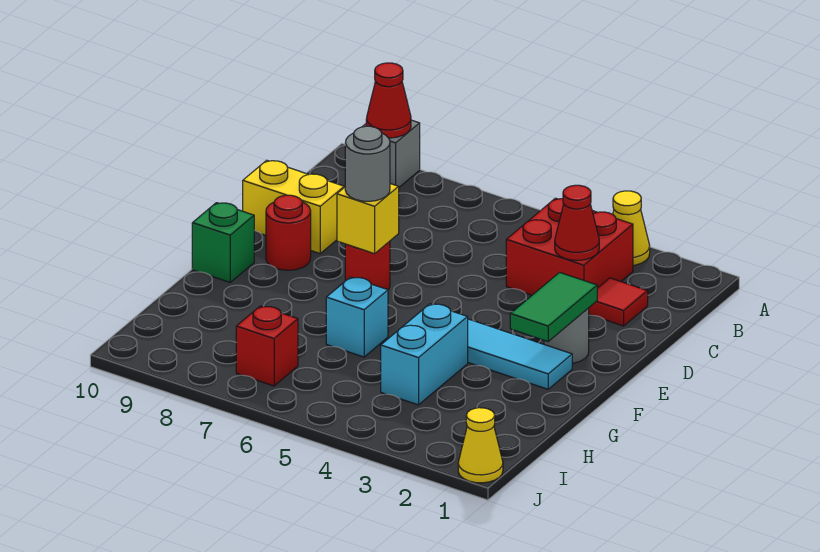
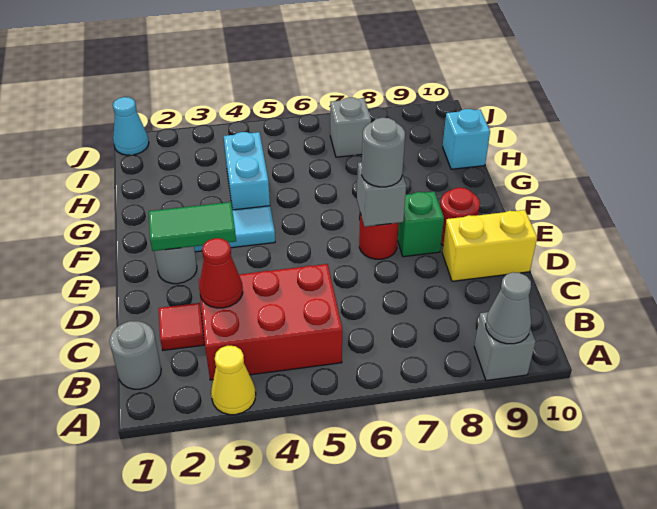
red cone A9 level 2 -> grey cone A9 level 2
none -> grey round brick B1 level 1
red brick B3:C4 level 1 -> red brick B3:C5 level 1
green tile E2:F2 level 2 -> green tile E2:E3 level 2
yellow brick E7 level 2 -> grey brick E7 level 2
green brick F10 level 1 -> green brick E8 level 1
cyan brick G6 level 1 -> cyan brick H10 level 1
red brick I7 level 1 -> grey brick I7 level 1
yellow cone J1 level 1 -> cyan cone J1 level 1

